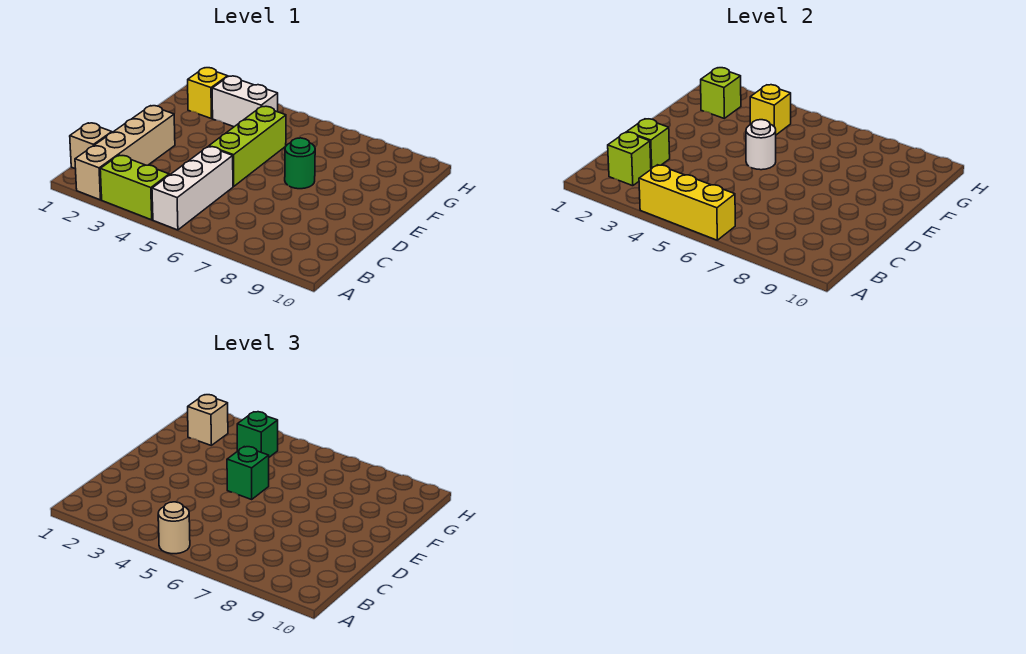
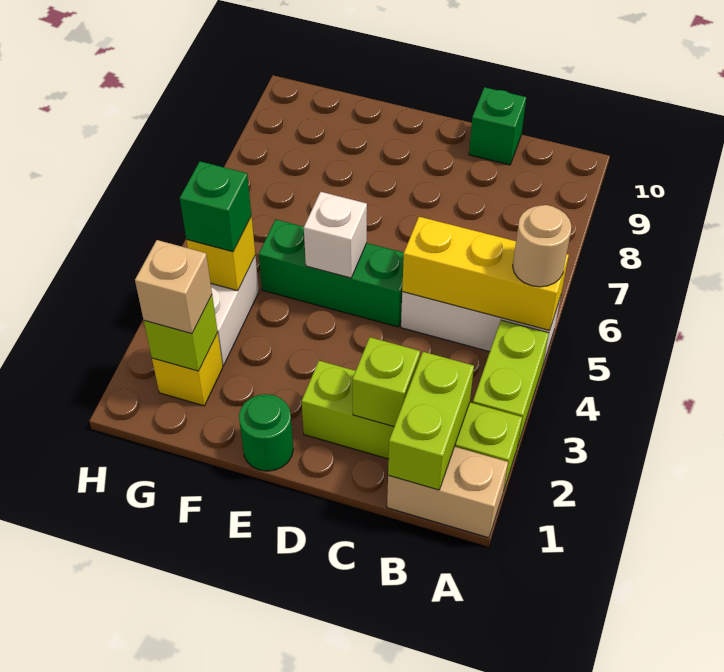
tan brick A2:D2 level 1 -> lime brick A2:D2 level 1
yellow brick A4:A6 level 2 -> yellow brick A5:C5 level 2
tan brick B1 level 1 -> tan brick A1:B1 level 1
lime brick B2 level 2 -> lime brick B1:B2 level 2
lime brick D5:F5 level 1 -> green brick D5:F5 level 1
white round brick E5 level 2 -> white brick E5 level 2
green brick E5 level 3 -> green brick C10 level 1
green round brick E7 level 1 -> green round brick E1 level 1

